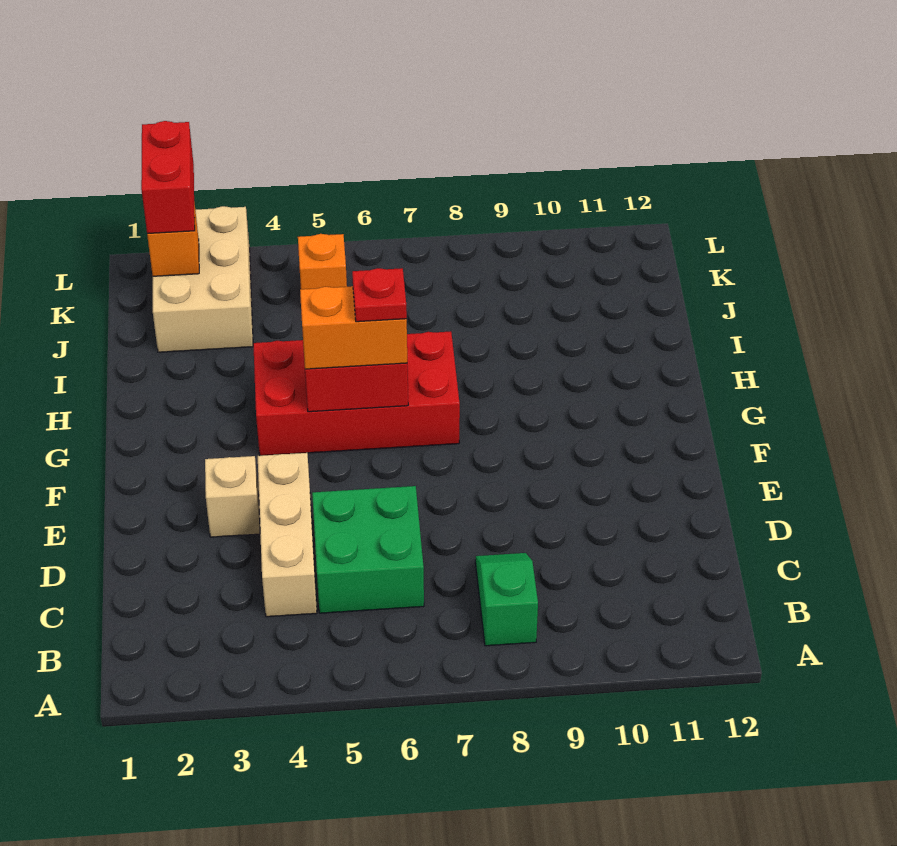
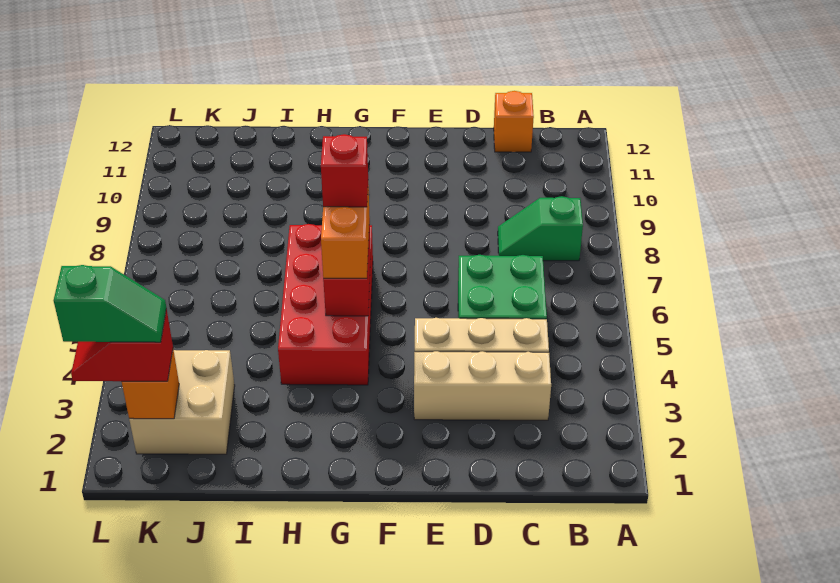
tan brick E3 level 1 -> tan brick C3:E3 level 1
red plate G6 level 4 -> red brick G6 level 4
tan brick J2:L3 level 1 -> tan brick J2:K3 level 1
red brick K2:L2 level 3 -> red slope K2:L2 level 3 top K
none -> green slope K2:L2 level 4 top L
orange brick K5 level 1 -> orange brick C12 level 1

